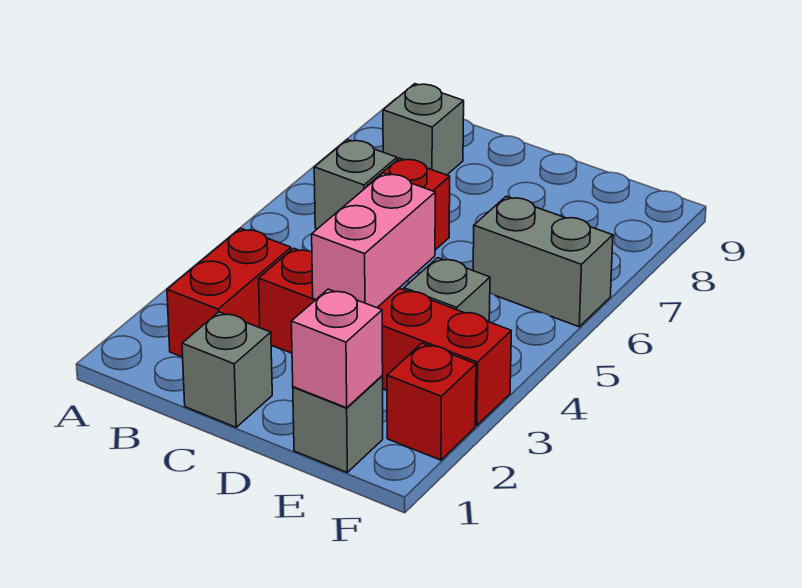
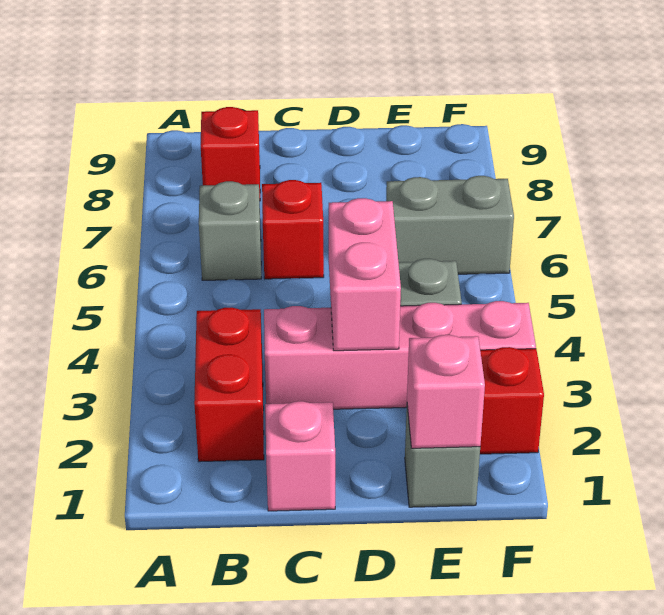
grey brick B8 level 1 -> red brick B8 level 1
grey brick C1 level 1 -> pink brick C1 level 1
red brick C3:F3 level 1 -> pink brick C3:F3 level 1

